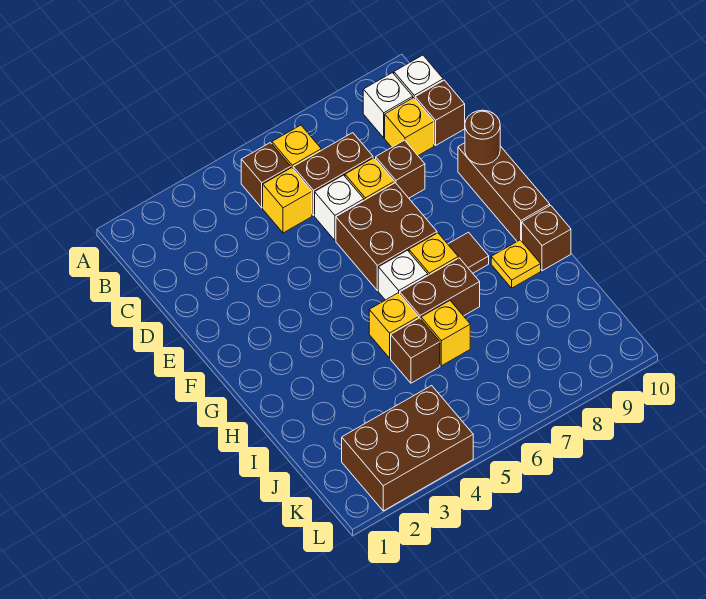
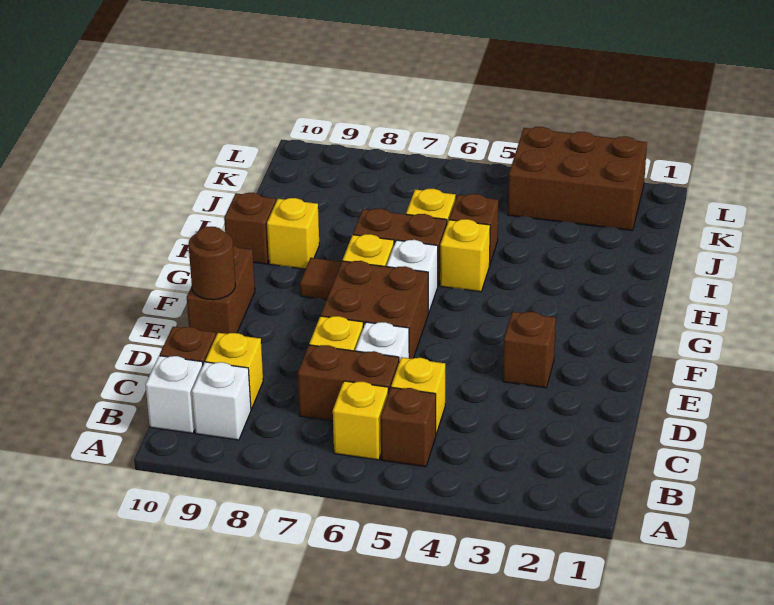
brown brick D8 level 1 -> brown brick E3 level 1
brown brick E10:G10 level 1 -> brown brick E10:F10 level 1
yellow plate H9 level 1 -> yellow brick H9 level 1

